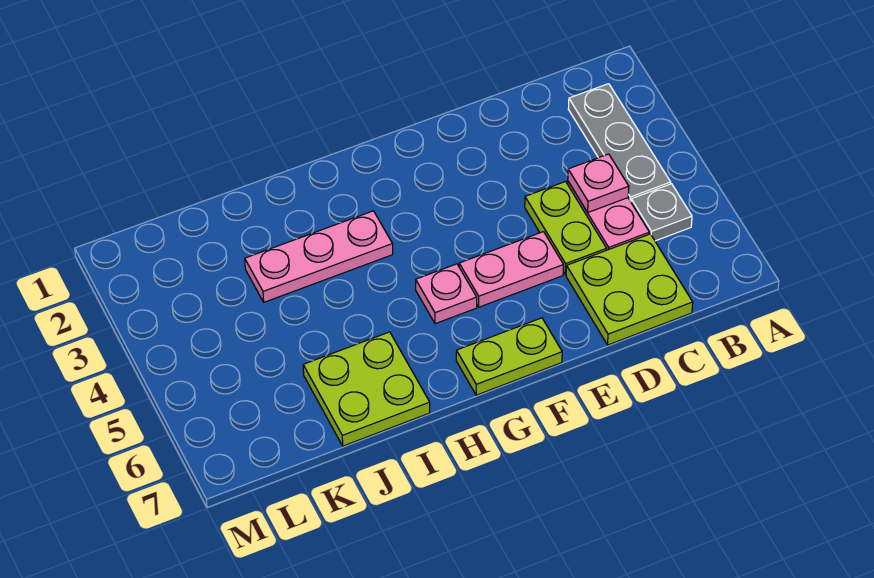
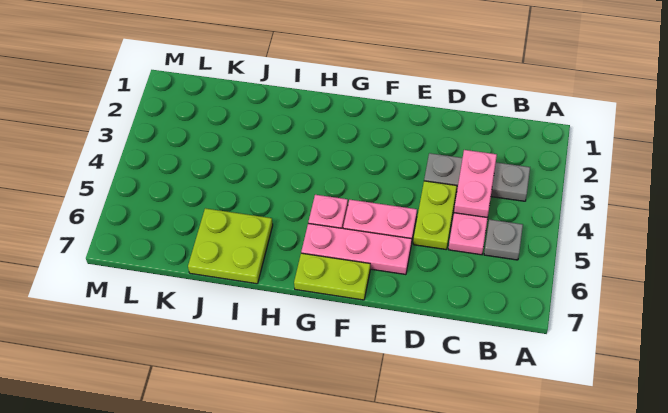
grey plate B2:B4 level 1 -> grey plate B3:D3 level 1
pink plate C4 level 2 -> pink plate C3:C4 level 2
lime plate C6:D7 level 1 -> none
pink plate H3:J3 level 1 -> pink plate E6:G6 level 1

